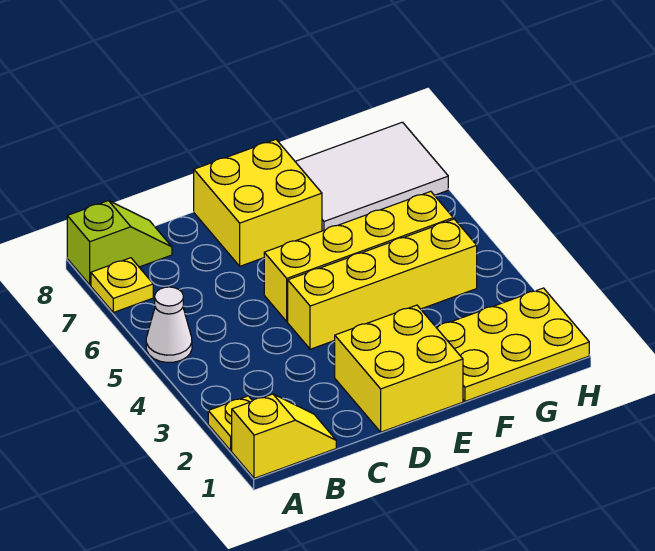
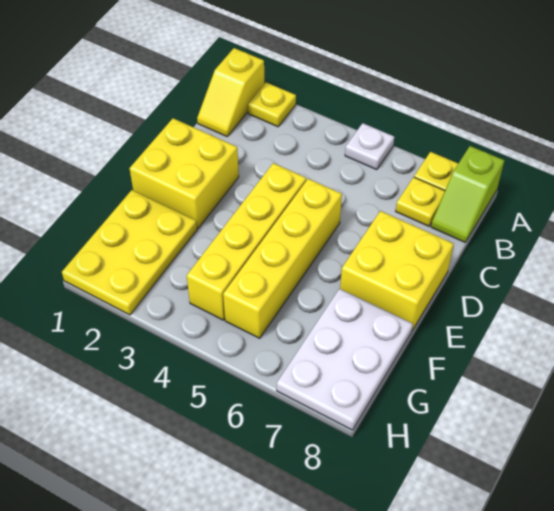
white cone A5 level 1 -> white plate A5 level 1
none -> yellow plate B7 level 1
white tile F7:H8 level 1 -> white plate F7:H8 level 1

